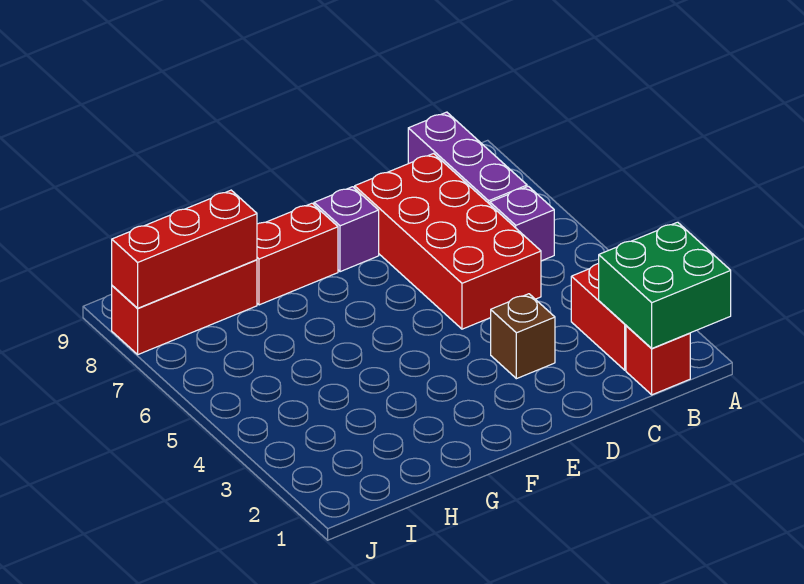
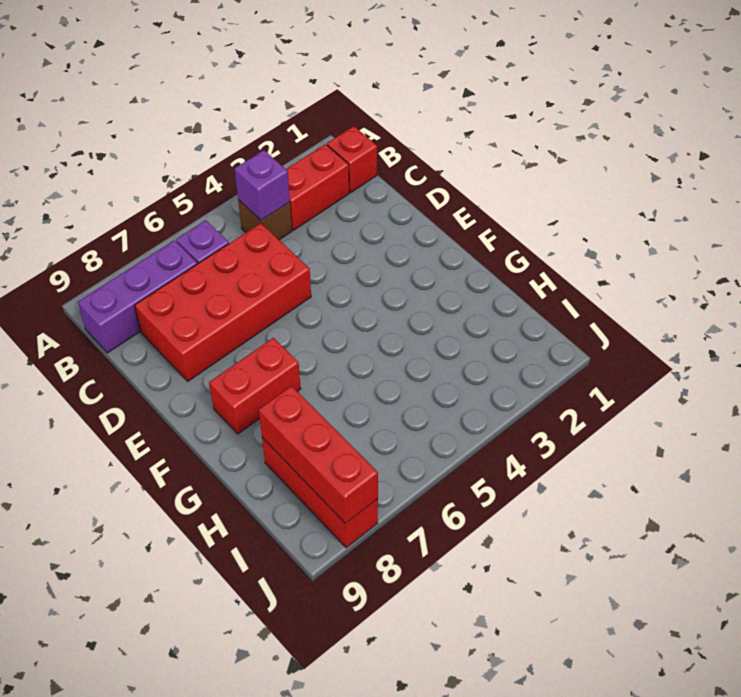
green brick A1:B2 level 2 -> none
brown brick D3 level 1 -> brown brick B4 level 1
purple brick E8 level 1 -> purple brick B4 level 2
red brick F8:G8 level 1 -> red brick F7:F8 level 1

